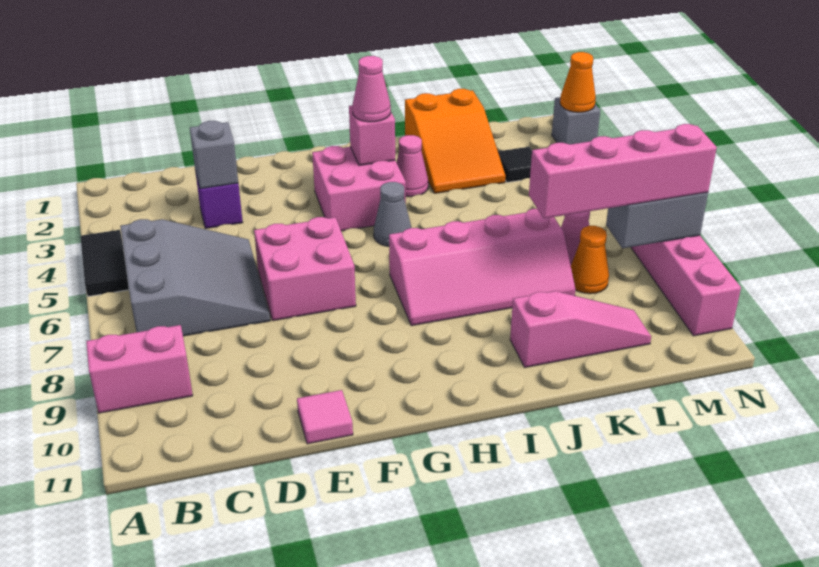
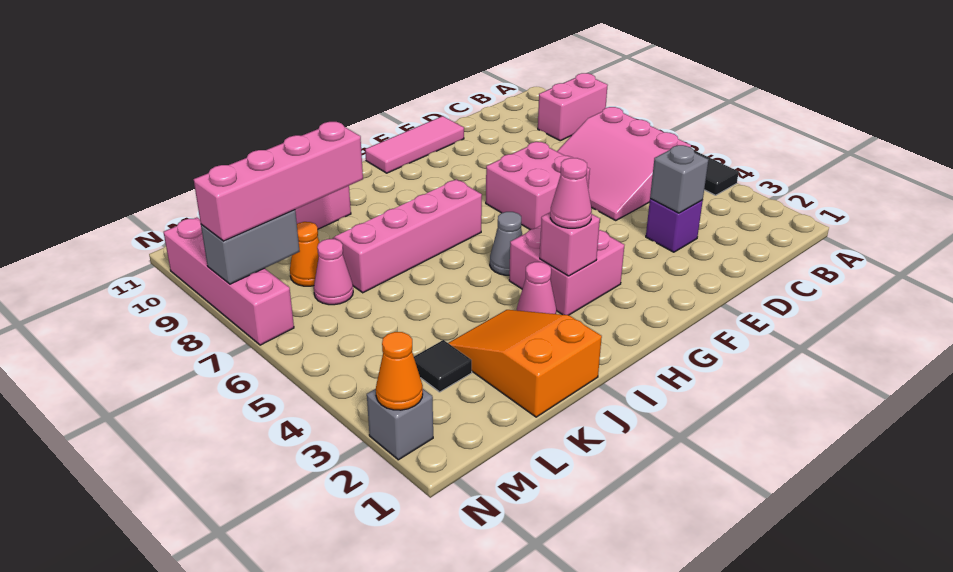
grey slope B5:D7 level 1 top B -> pink slope B5:D7 level 1 top B
pink tile E11 level 1 -> pink tile E11:G11 level 1

